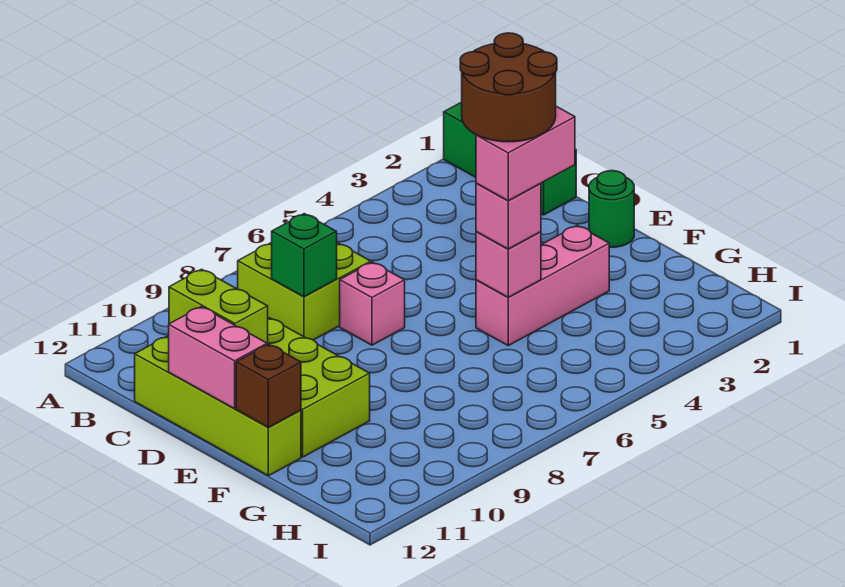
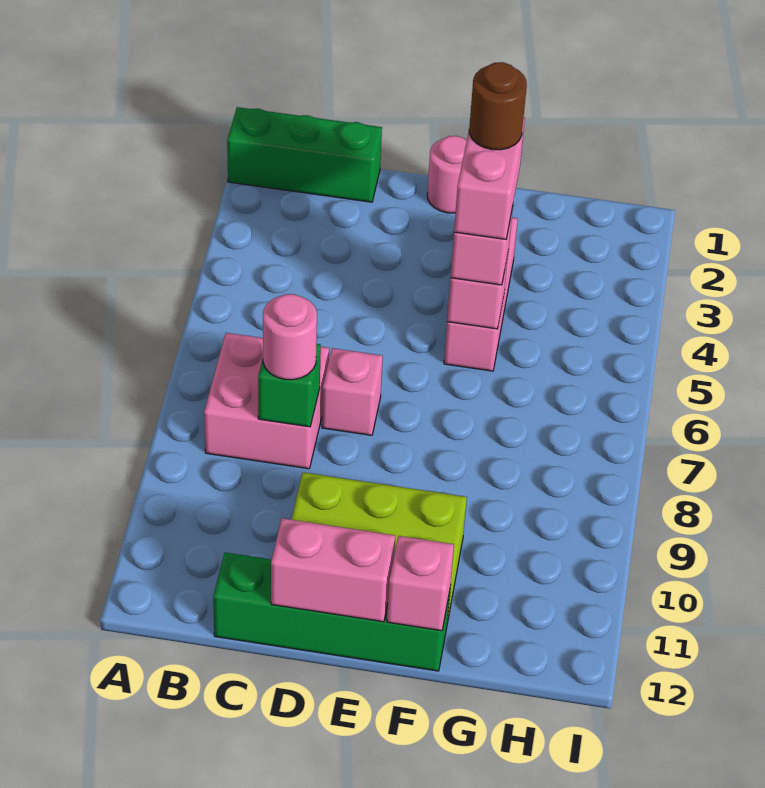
lime brick B7:C8 level 1 -> pink brick B7:C8 level 1
none -> pink round brick C8 level 3
lime brick C11:D11 level 2 -> none
lime brick C12:F12 level 1 -> green brick C12:F12 level 1
green round brick E1 level 1 -> pink round brick E1 level 1
brown round brick E4:F5 level 5 -> brown round brick F4 level 5
brown brick F12 level 2 -> pink brick F12 level 2

